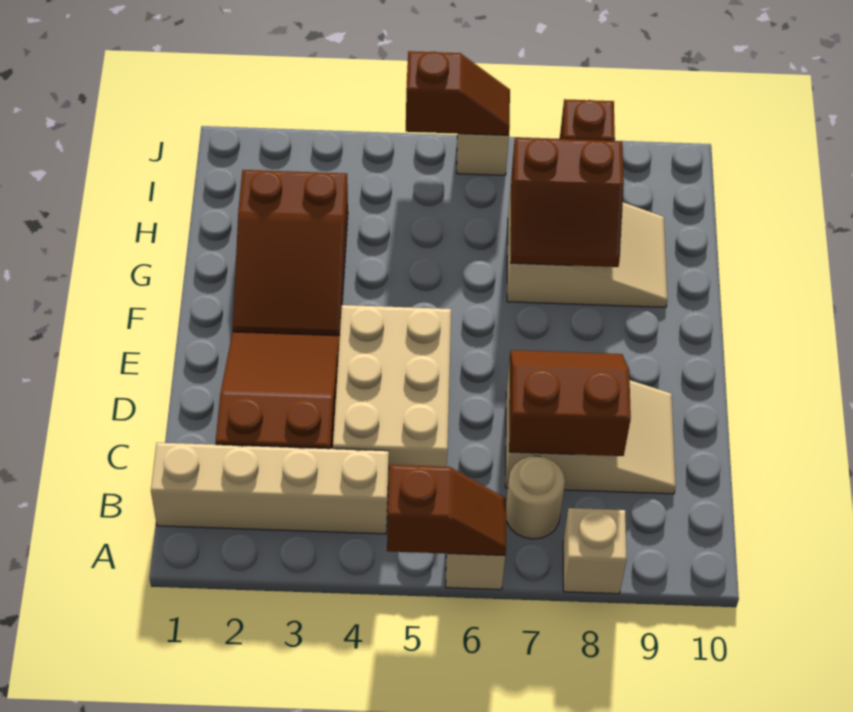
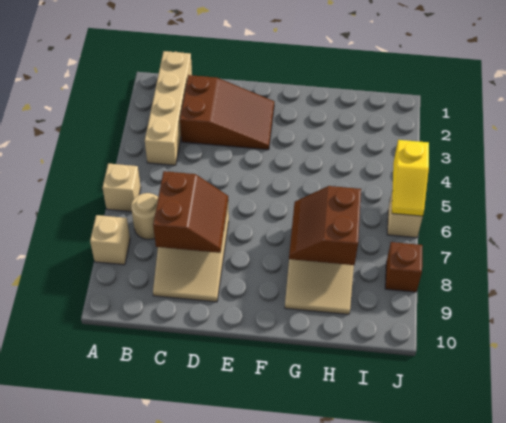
brown slope A5:A6 level 2 top 5 -> none
tan brick C4:E5 level 1 -> none
brown slope F2:H3 level 1 top H -> none
brown slope J5:J6 level 2 top 5 -> yellow slope J5:J6 level 2 top 5

